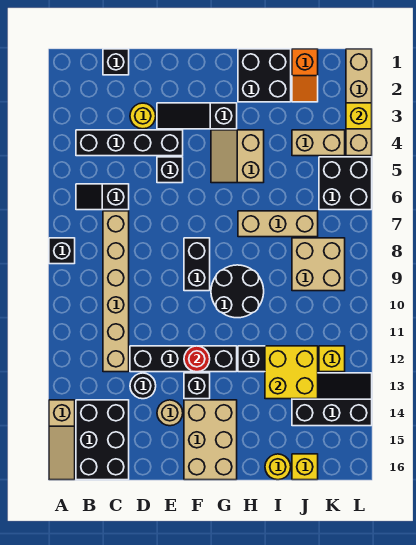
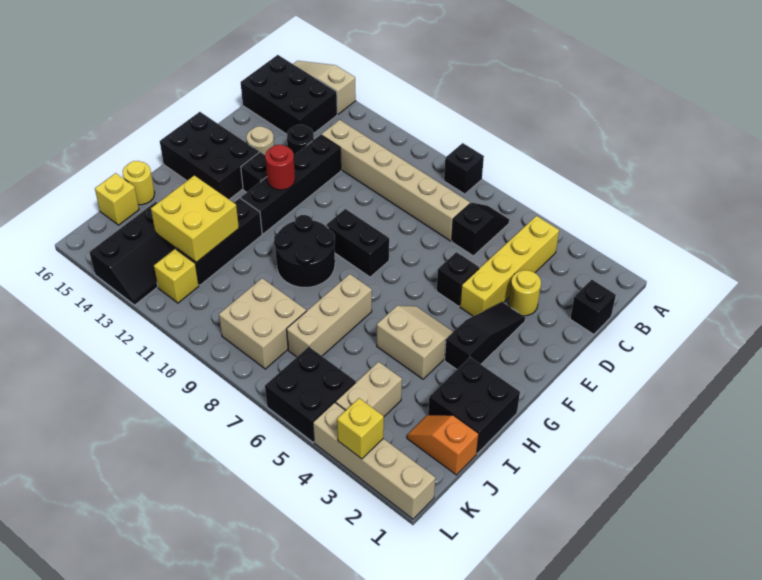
black brick B4:E4 level 1 -> yellow brick B4:E4 level 1
tan brick F14:G16 level 1 -> black brick F14:G16 level 1

